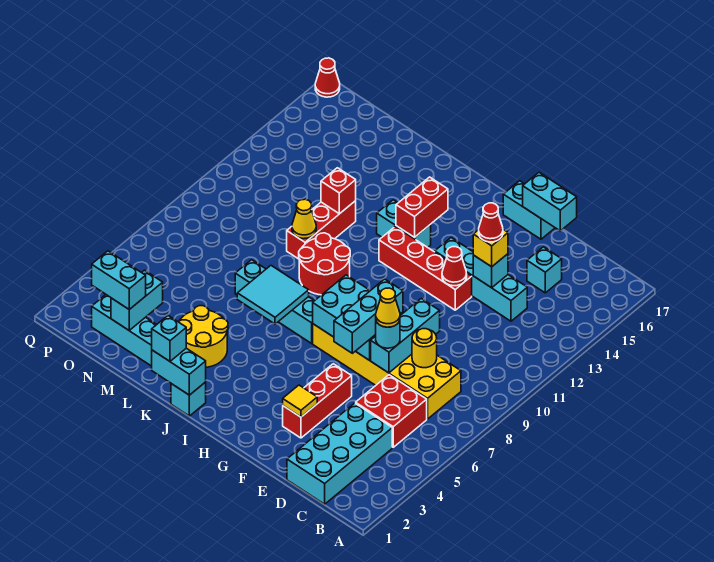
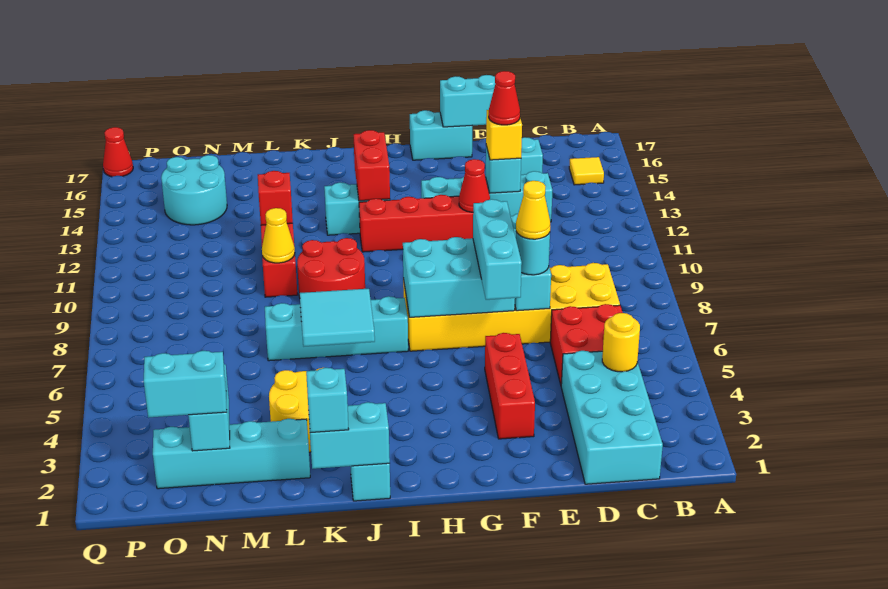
yellow round brick D8 level 2 -> yellow round brick C4 level 2
yellow tile F3 level 2 -> yellow tile B15 level 1
none -> cyan round brick N14:O15 level 1

